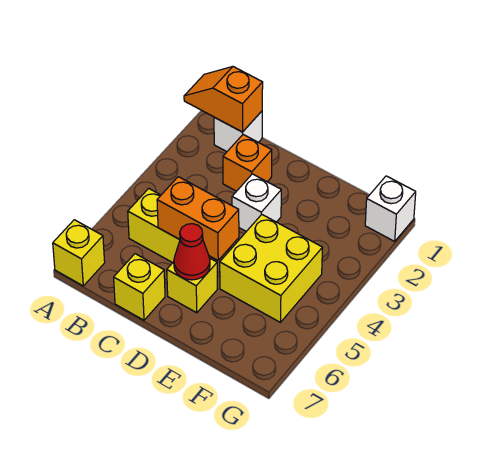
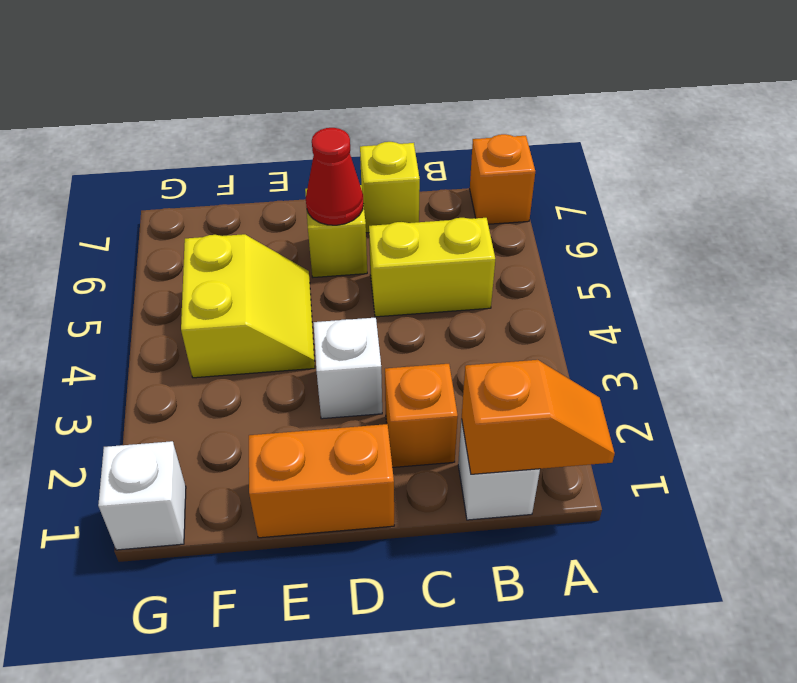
yellow brick A7 level 1 -> orange brick A7 level 1
orange brick C5:D5 level 2 -> orange brick D1:E1 level 1
yellow brick E4:F5 level 1 -> yellow slope E4:F5 level 1 top F

